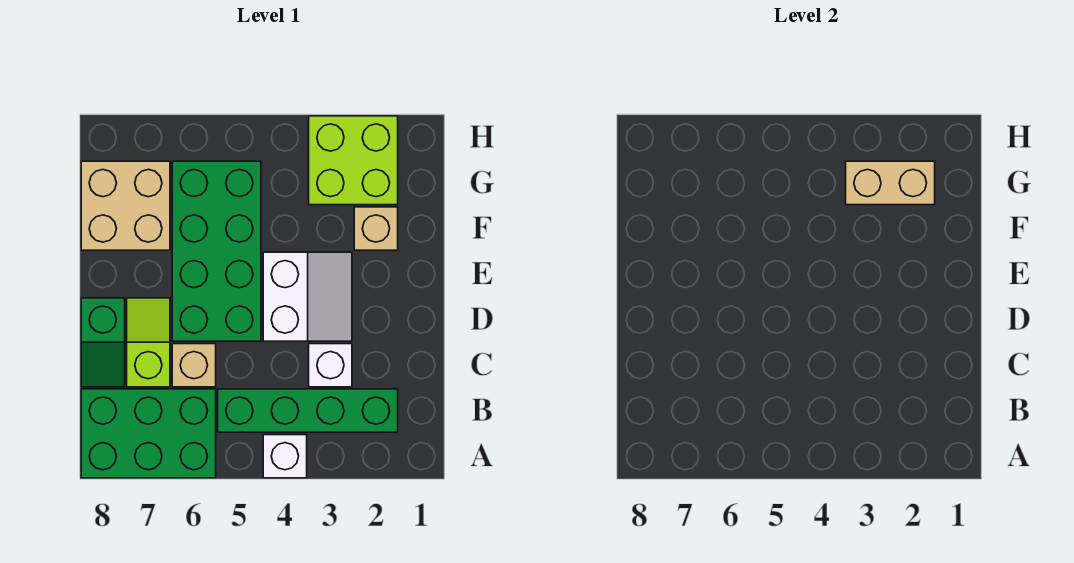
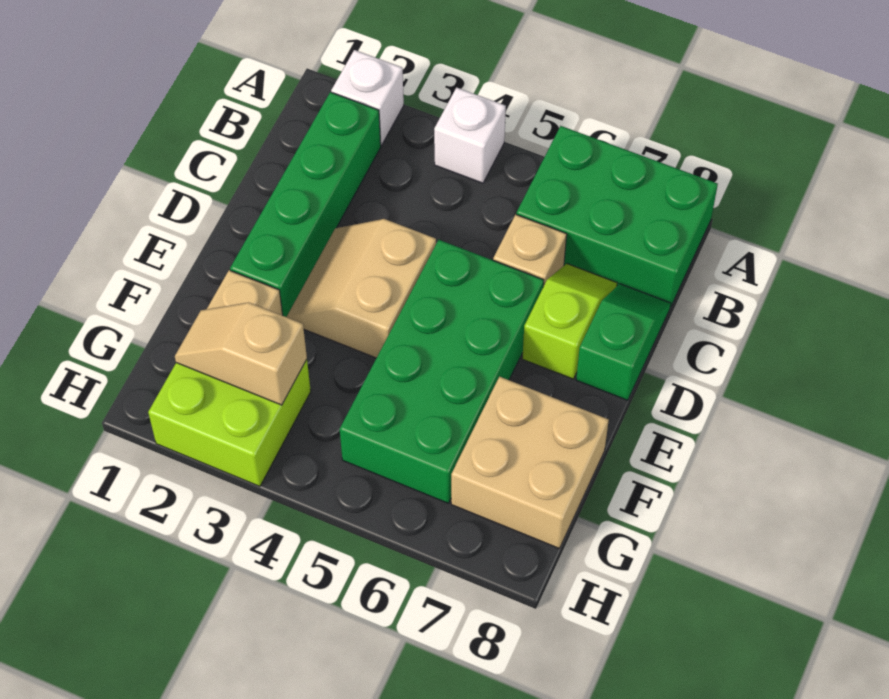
green brick B2:B5 level 1 -> green brick B2:E2 level 1
white brick C3 level 1 -> white brick A2 level 1
lime slope C7:D7 level 1 top C -> lime slope C7:D7 level 1 top D
white slope D3:E4 level 1 top 4 -> tan slope D3:E4 level 1 top 4
tan brick G2:G3 level 2 -> tan slope G2:G3 level 2 top 3

